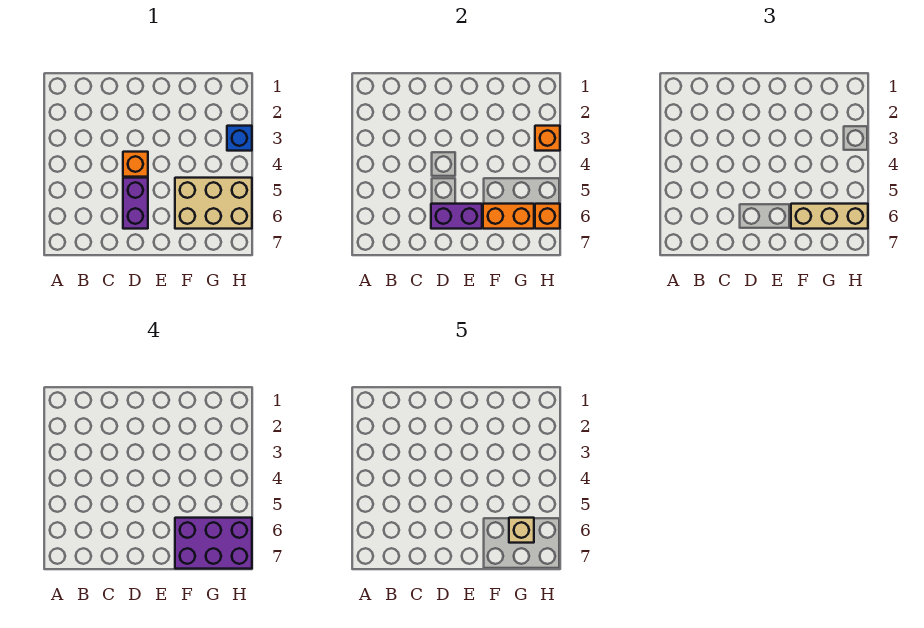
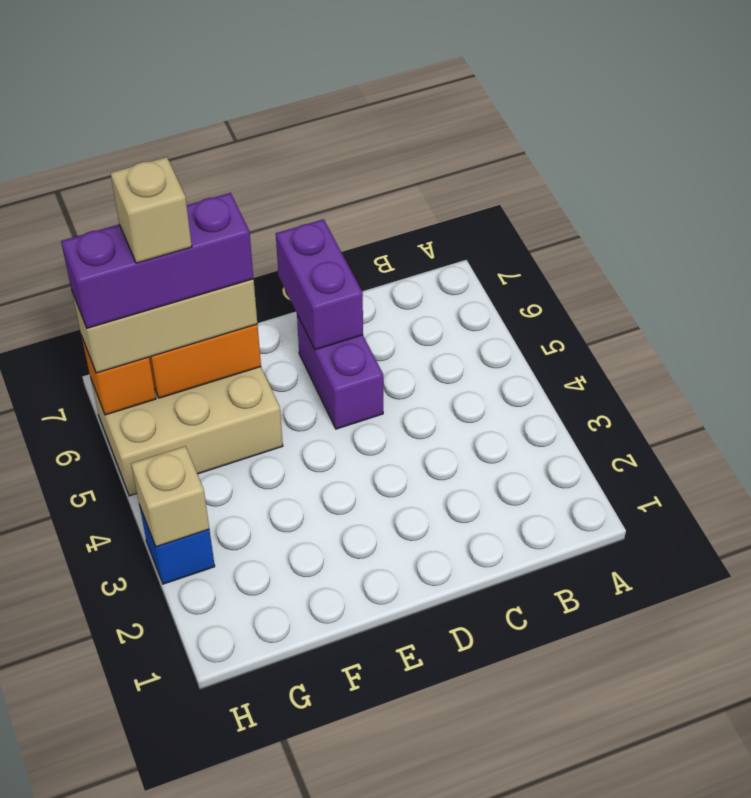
orange brick D4 level 1 -> none
purple brick D6:E6 level 2 -> purple brick D6:D7 level 2
purple brick F6:H7 level 4 -> purple brick F6:H6 level 4
orange brick H3 level 2 -> tan brick H3 level 2

